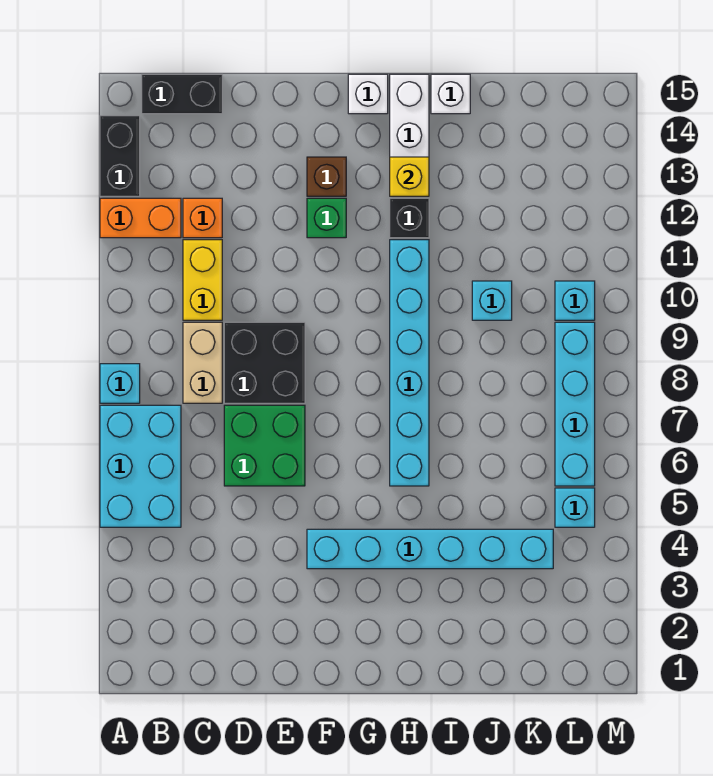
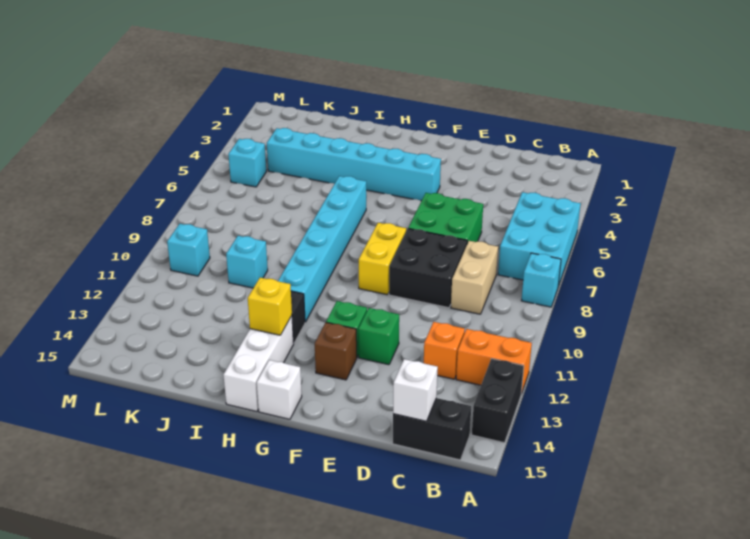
yellow brick C10:C11 level 1 -> yellow brick F8:F9 level 1
none -> green brick E12 level 1
white brick I15 level 1 -> white brick C15 level 2
cyan brick L6:L9 level 1 -> none

